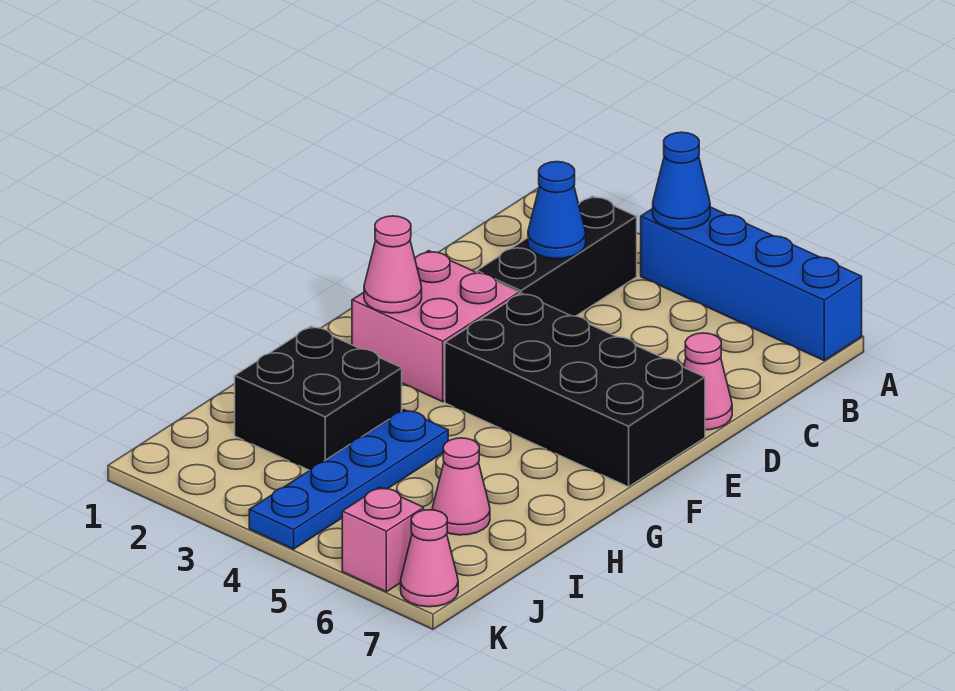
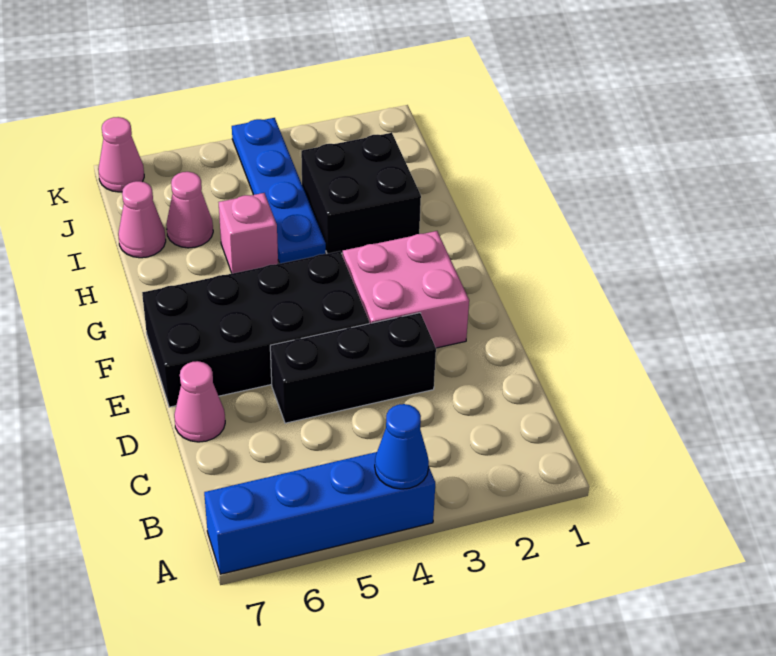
black brick B3:D3 level 1 -> black brick D3:D5 level 1
blue cone C3 level 2 -> none
pink cone F2 level 2 -> pink cone I7 level 1
pink brick K6 level 1 -> pink brick H5 level 1

